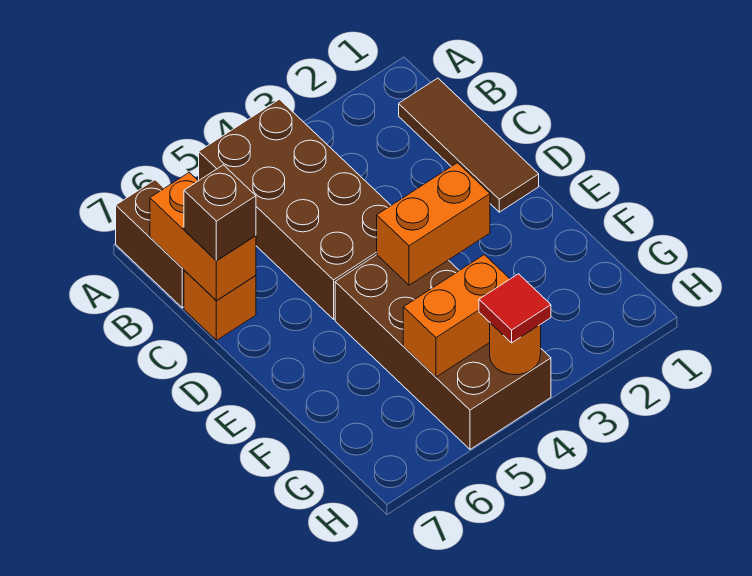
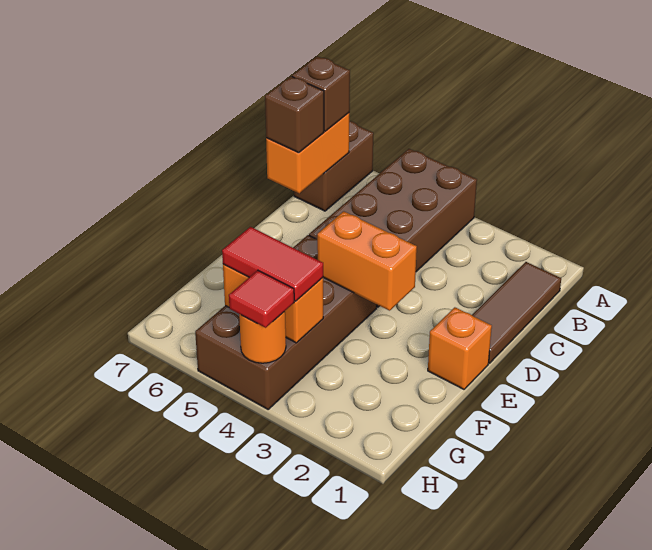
none -> brown brick B7 level 3
orange brick C7 level 1 -> orange brick E1 level 1
none -> red tile G4:G5 level 3

